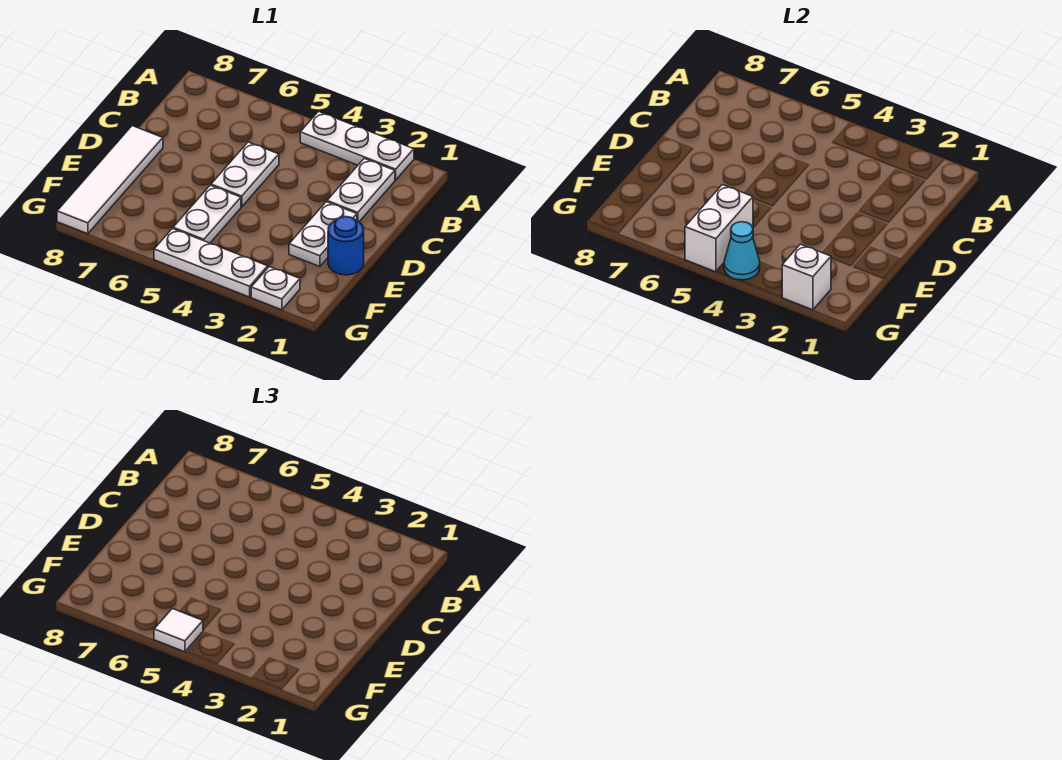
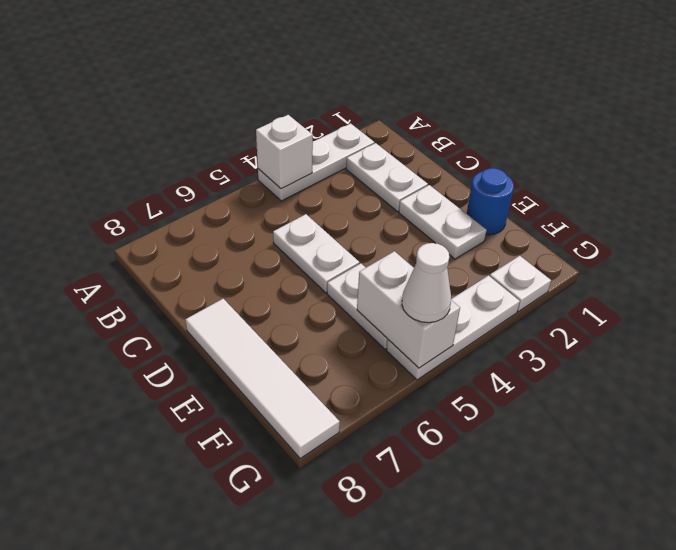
white brick G2 level 2 -> white brick A4 level 2
cyan cone G4 level 2 -> none
white tile G5 level 3 -> white cone G5 level 3

